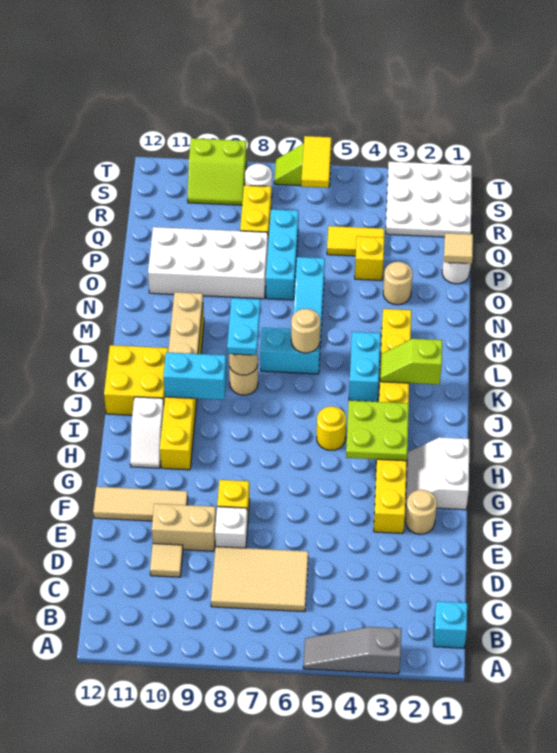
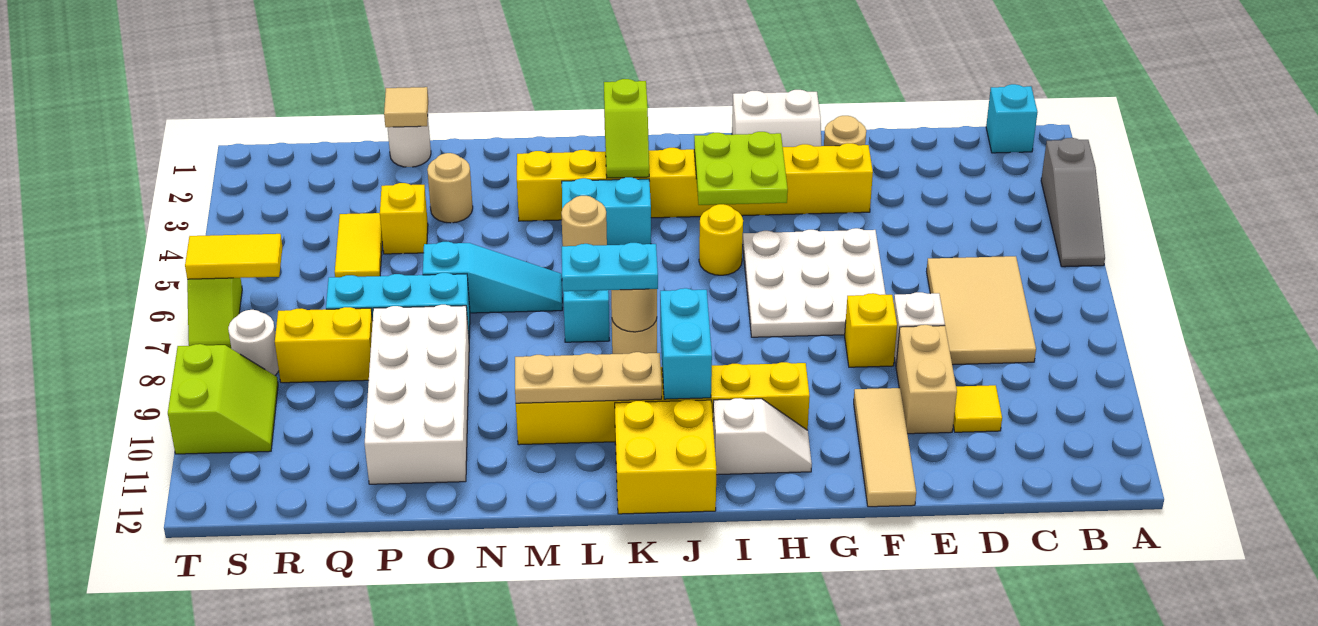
tan tile D10 level 1 -> yellow tile D10 level 1
white plate R1:T3 level 1 -> white plate F5:H7 level 1

